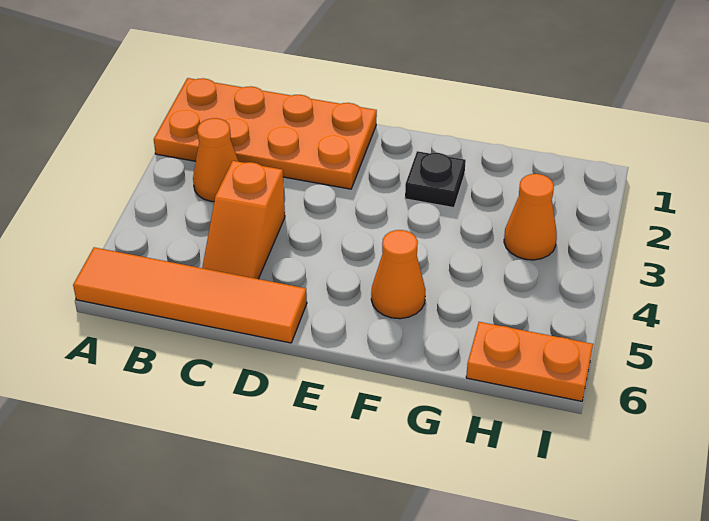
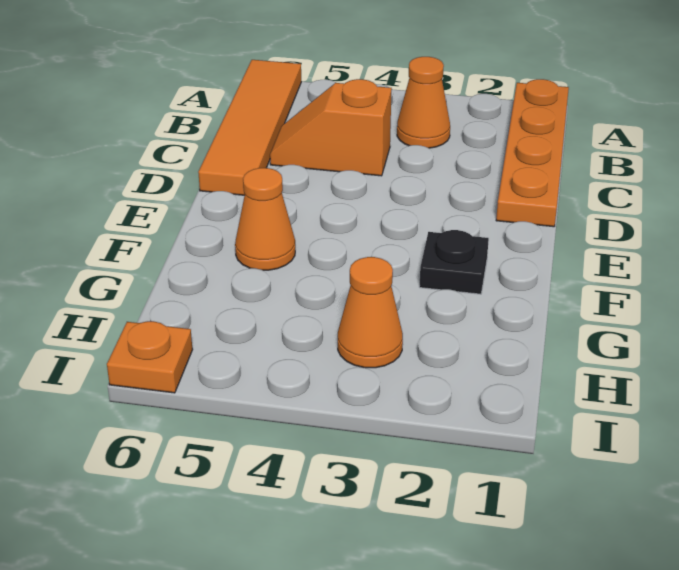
orange plate A1:D2 level 1 -> orange plate A1:D1 level 1
orange plate H6:I6 level 1 -> orange plate I6 level 1

